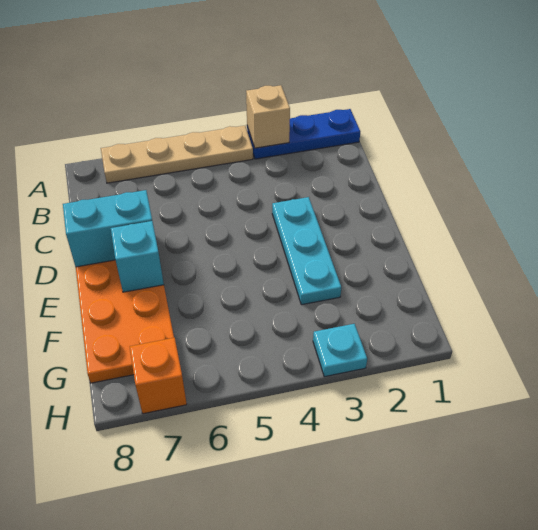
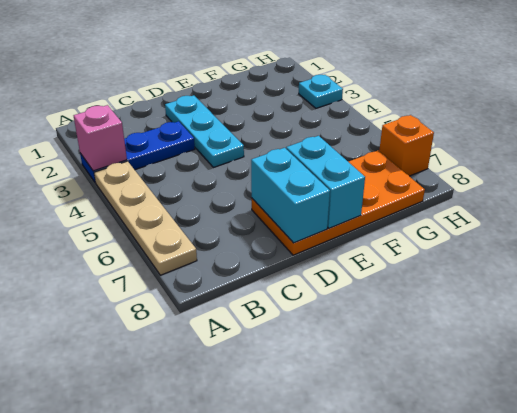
blue plate A1:A3 level 1 -> blue plate A3:C3 level 1
tan brick A3 level 2 -> pink brick A3 level 2
cyan plate D3:F3 level 1 -> cyan plate D2:D4 level 1
cyan brick E7 level 2 -> cyan brick E7:E8 level 2

